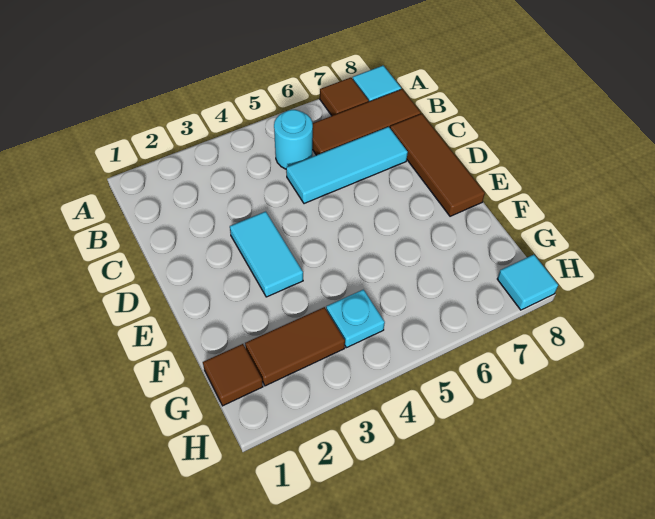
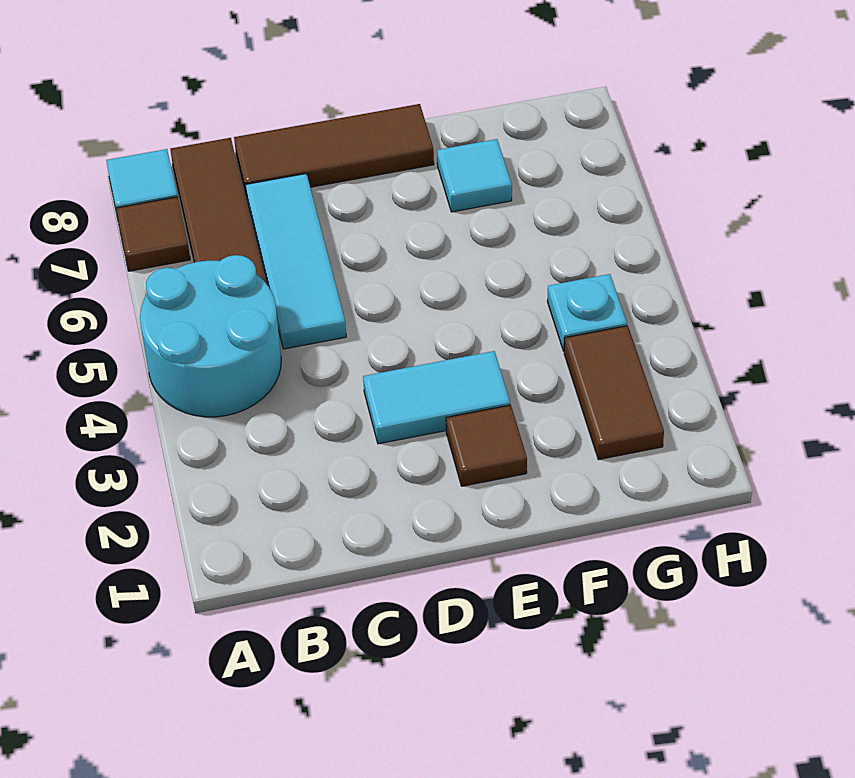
cyan round brick B5 level 1 -> cyan round brick A4:B5 level 1
brown tile G1 level 1 -> brown tile E2 level 1
cyan tile H8 level 1 -> cyan tile F7 level 1

